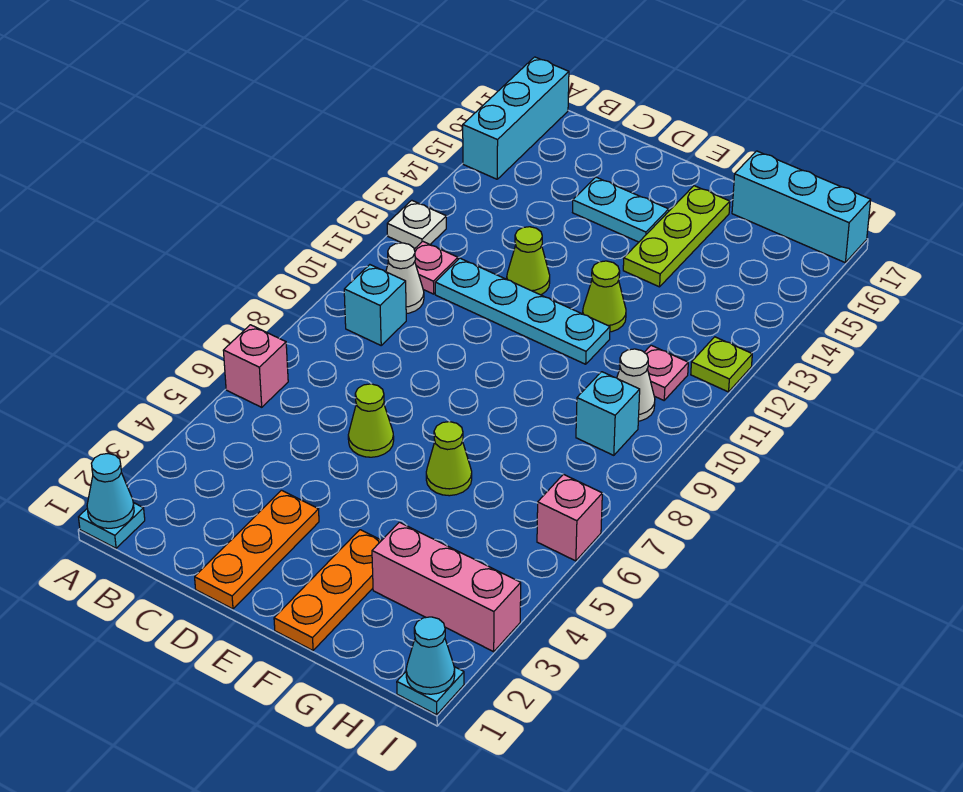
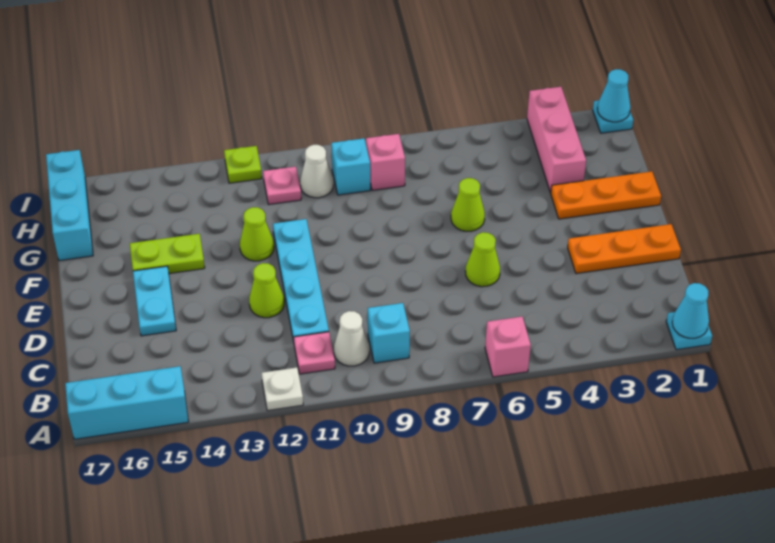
lime plate F14:F16 level 1 -> lime plate F14:F15 level 1
pink brick I6 level 1 -> pink brick H8 level 1

